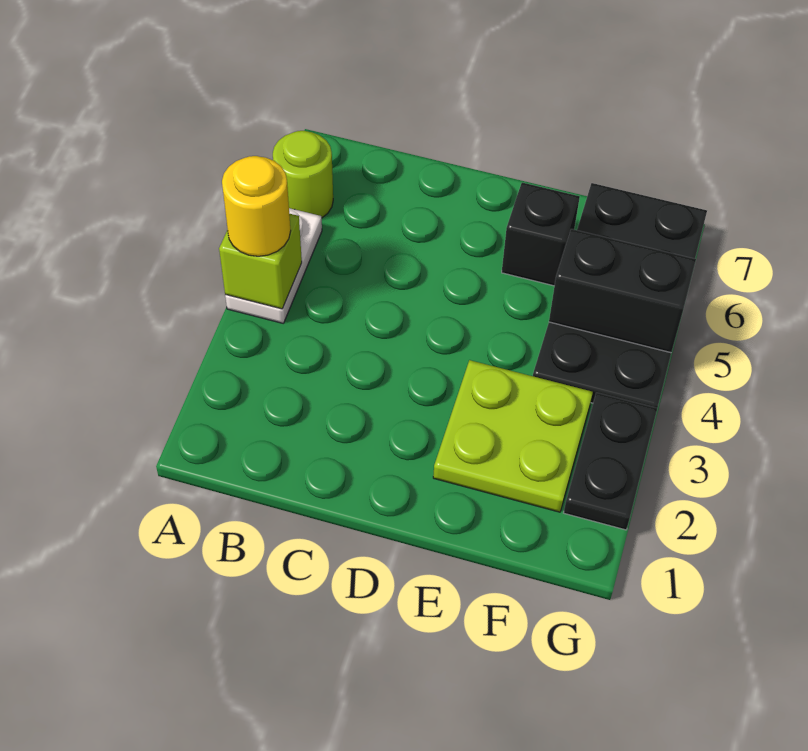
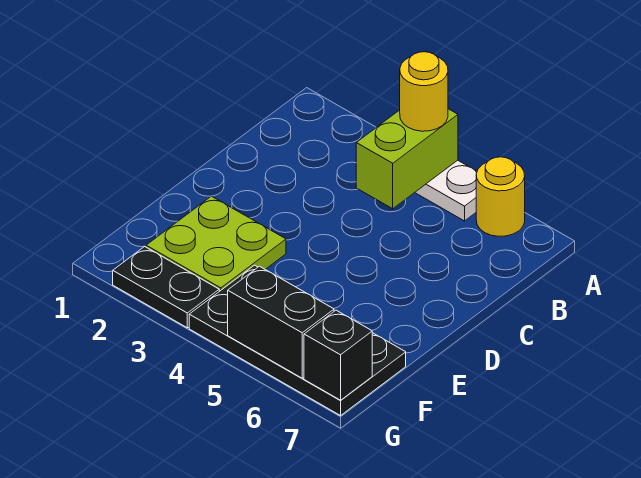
lime brick A4 level 2 -> lime brick A4:B4 level 2
lime round brick A6 level 1 -> yellow round brick A6 level 1
black brick E6 level 1 -> black brick G7 level 2
black brick F5:G5 level 2 -> black brick G5:G6 level 2

